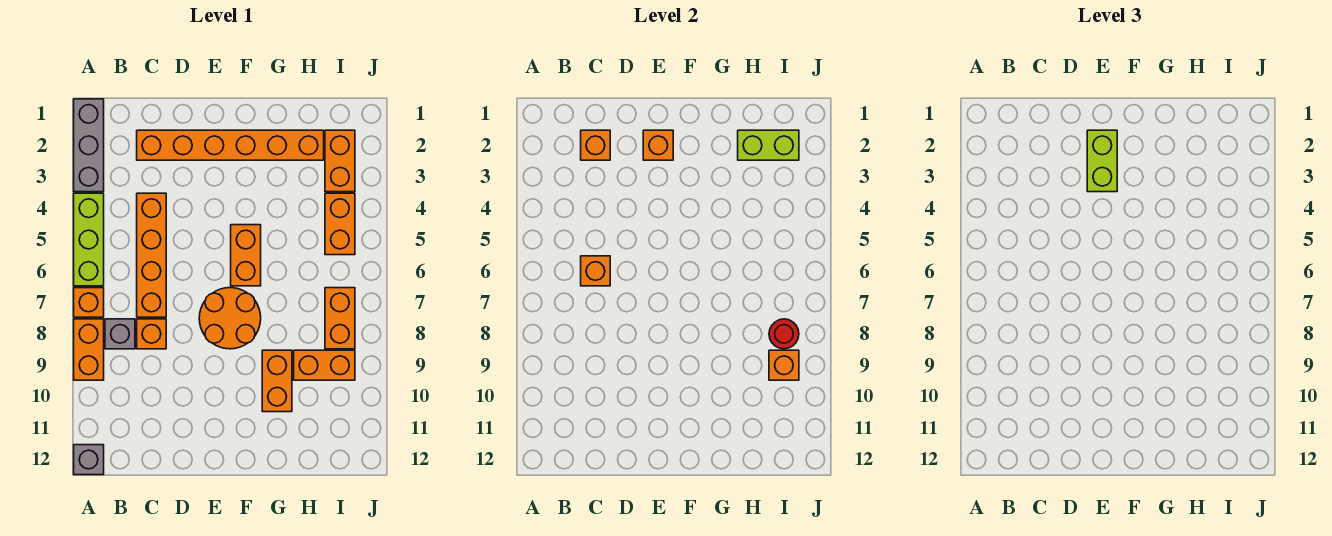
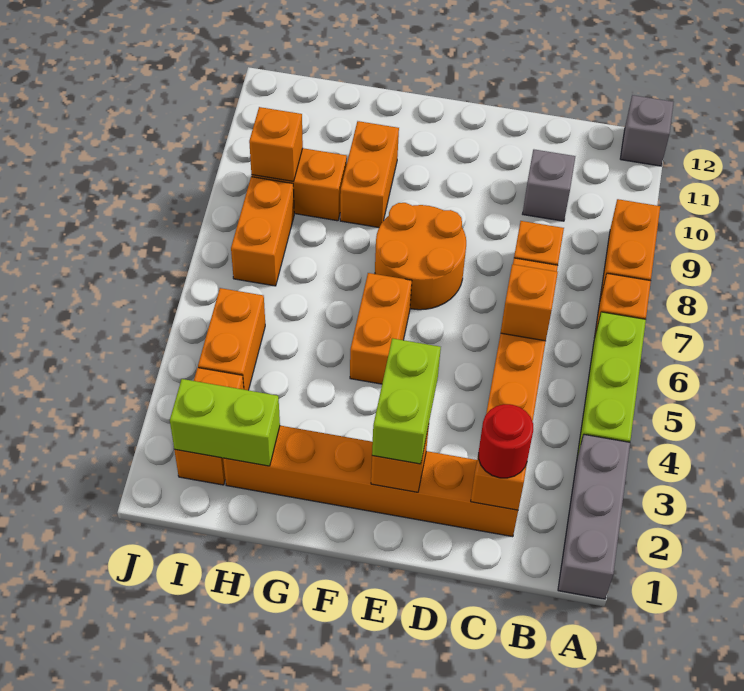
grey brick B8 level 1 -> grey brick C10 level 1
red round brick I8 level 2 -> red round brick C2 level 3

